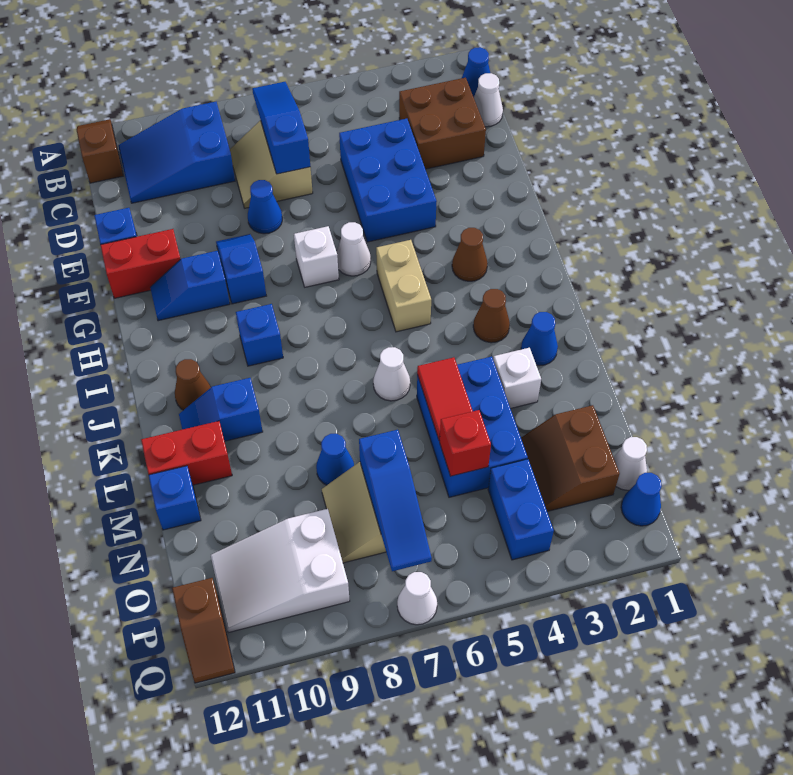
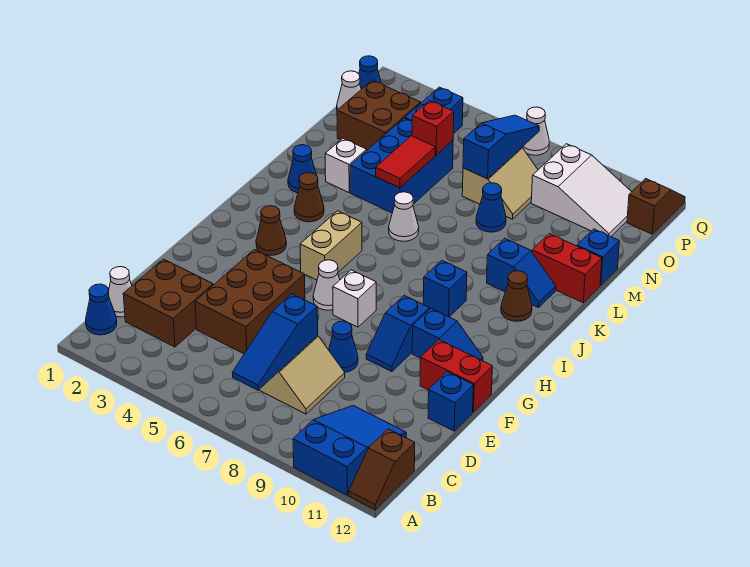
blue slope B9:C11 level 1 top 9 -> blue slope A10:C11 level 1 top A
blue brick D4:F5 level 1 -> brown brick D4:F5 level 1
brown slope N2:O3 level 1 top 2 -> brown brick N2:O3 level 1

